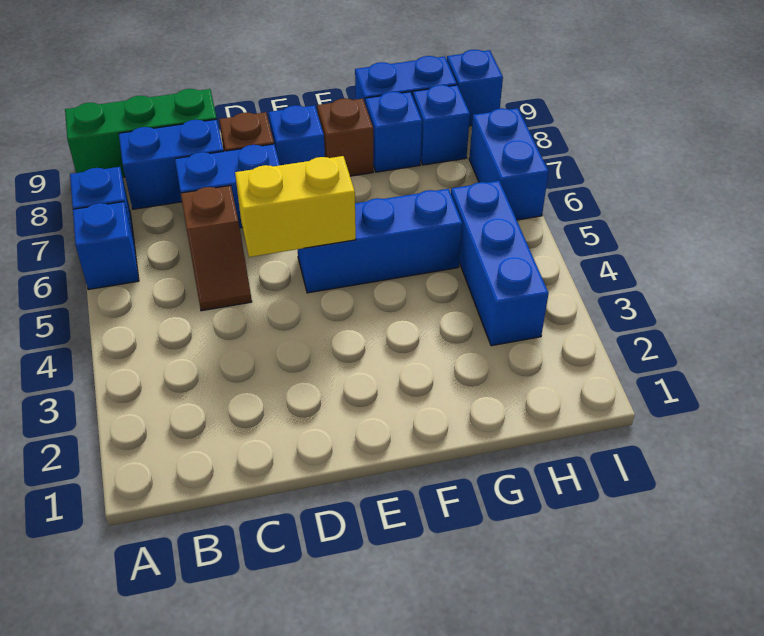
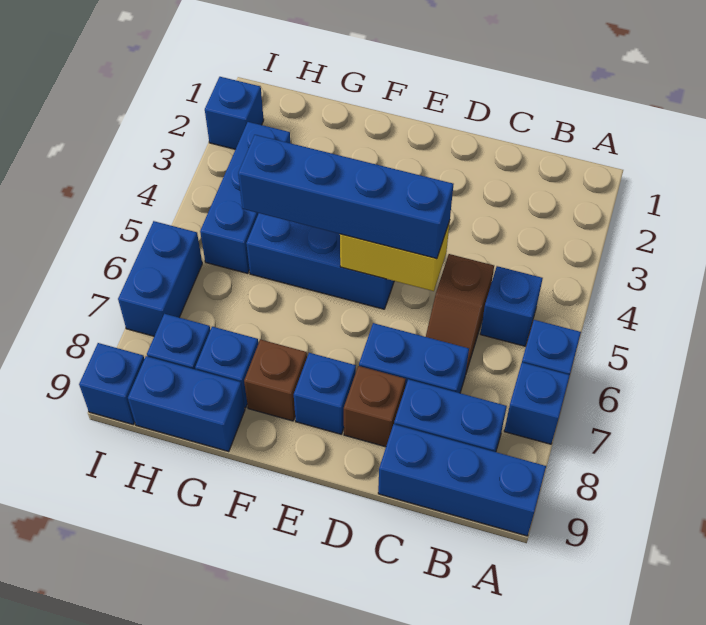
green brick A9:C9 level 1 -> blue brick A9:C9 level 1
none -> blue brick B5 level 1
brown slope C5:C6 level 1 top 6 -> brown slope C5:C6 level 1 top 5
none -> blue brick D5:G5 level 3
none -> blue brick I2 level 1

